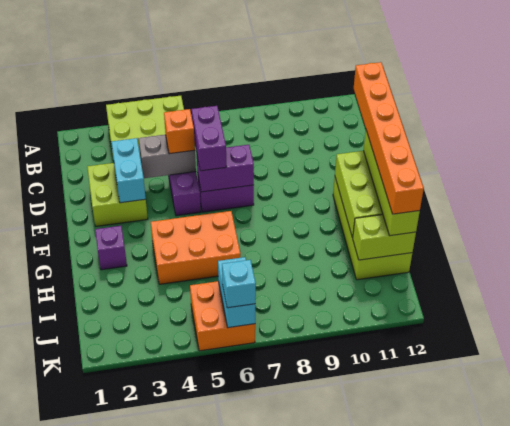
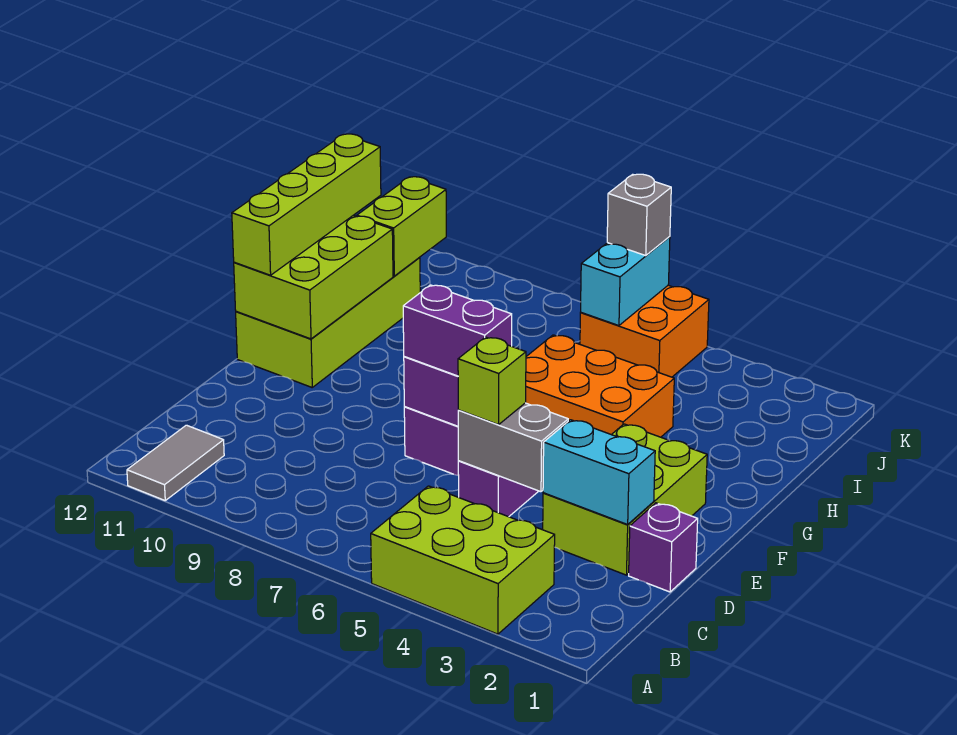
none -> grey tile A11:B11 level 1
lime brick D2:E3 level 1 -> lime brick D2:F3 level 1
cyan brick D3:E3 level 2 -> cyan brick D2:D3 level 2
orange brick D5 level 3 -> lime brick D5 level 3
purple brick D6:E6 level 3 -> purple brick E6:E7 level 3
orange brick D12:I12 level 4 -> none
purple brick G2 level 1 -> purple brick D1 level 1
lime brick I11:I12 level 2 -> lime brick I11:J11 level 2
cyan brick K6 level 3 -> grey brick K6 level 3

